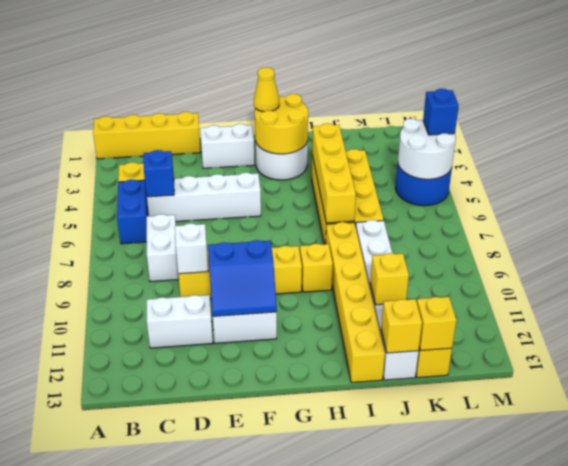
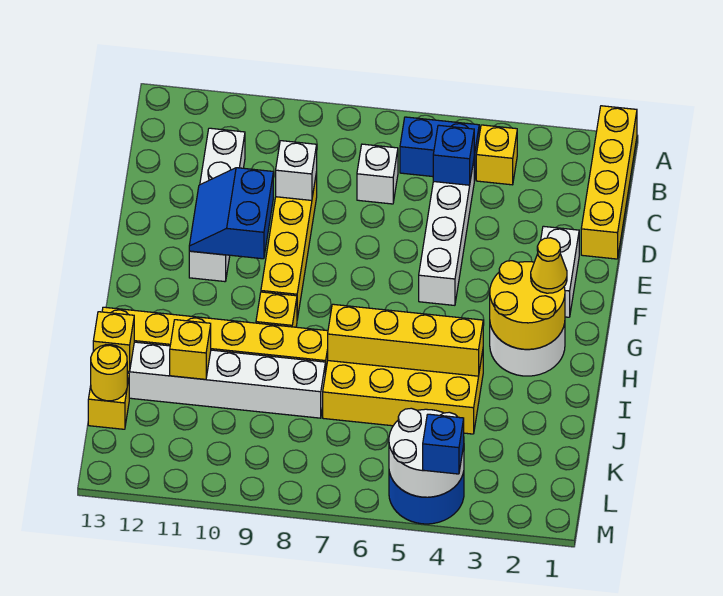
white brick C7:C8 level 1 -> white brick C7 level 1
yellow brick K13 level 2 -> yellow round brick K13 level 2

